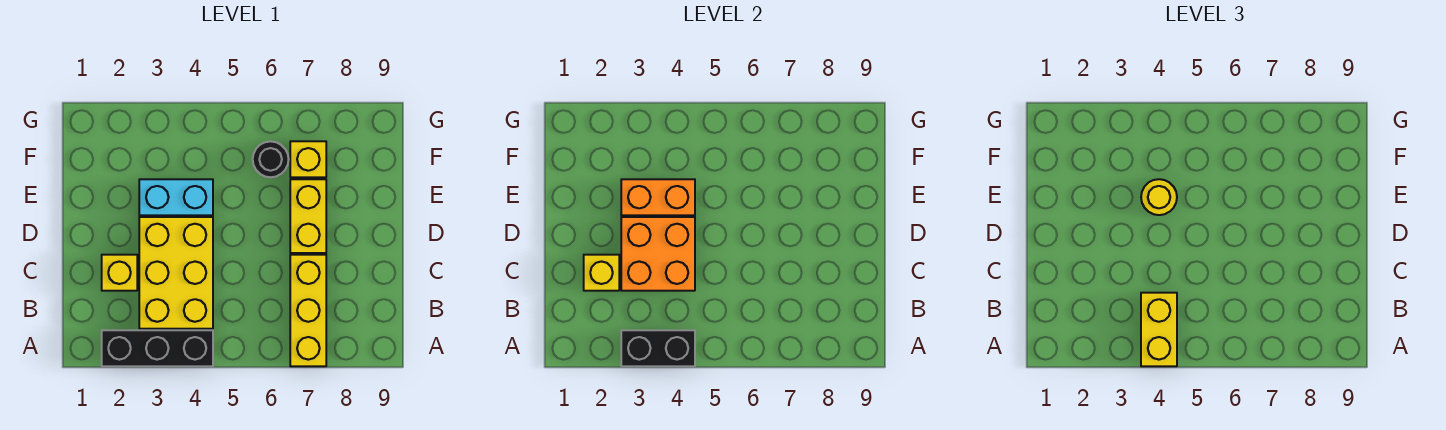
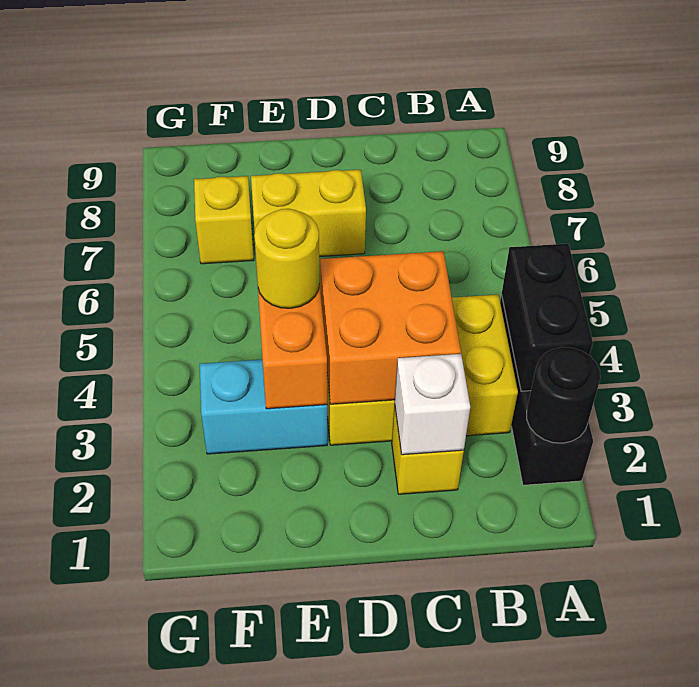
yellow brick A4:B4 level 3 -> none
yellow brick A7:C7 level 1 -> none
yellow brick C2 level 2 -> white brick C2 level 2
cyan brick E3:E4 level 1 -> cyan brick E3:F3 level 1
black round brick F6 level 1 -> black round brick A2 level 2

